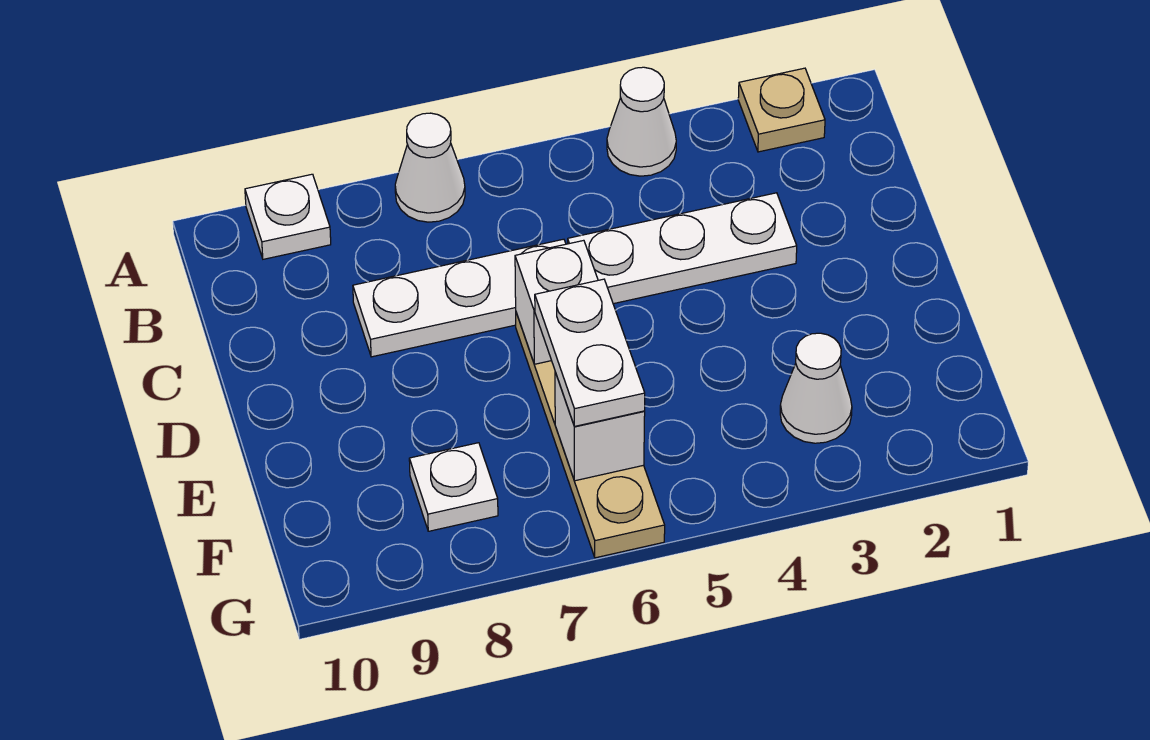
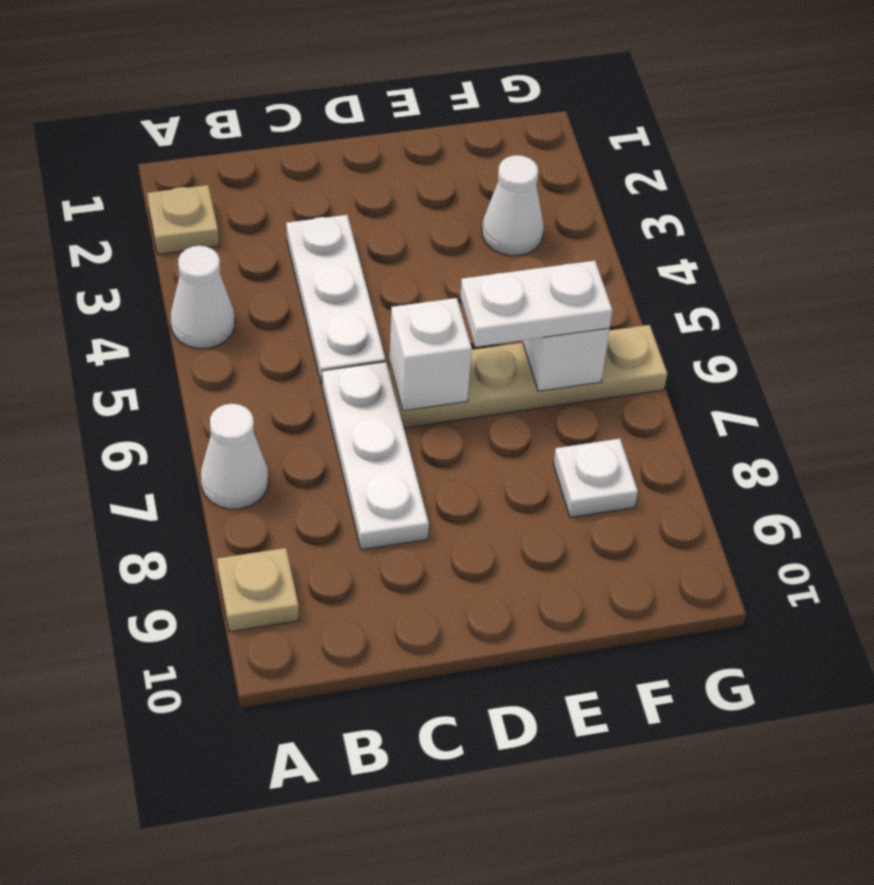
white plate A9 level 1 -> tan plate A9 level 1

